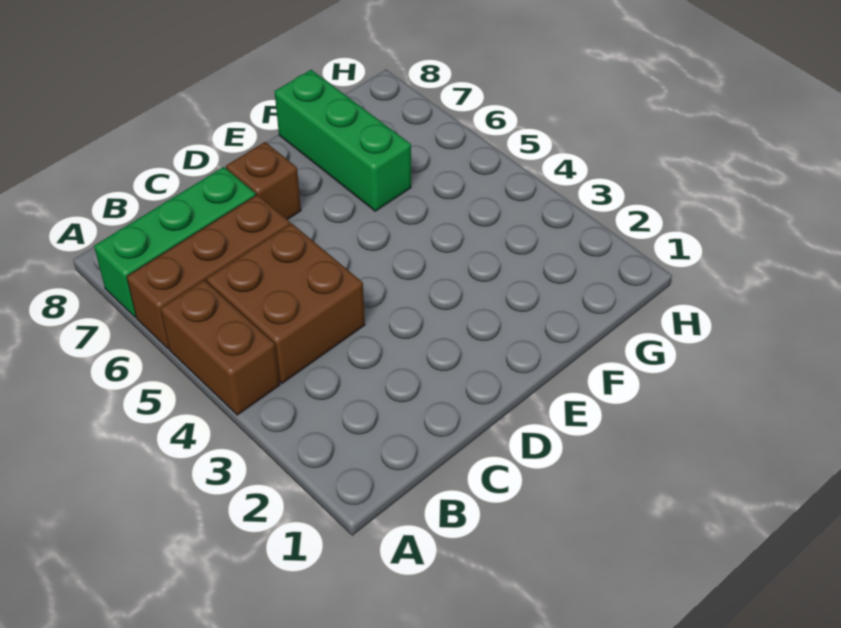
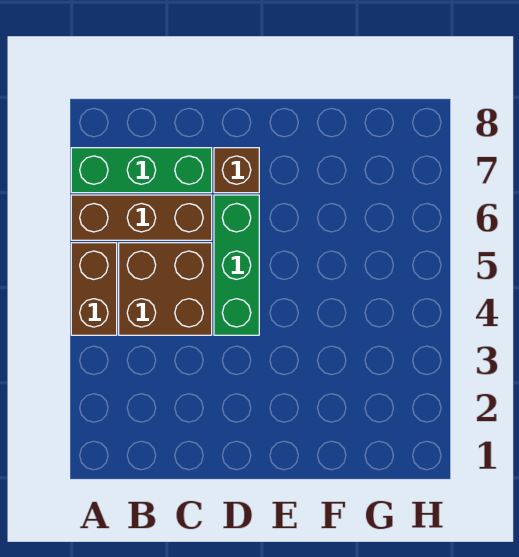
green brick F6:F8 level 1 -> green brick D4:D6 level 1

